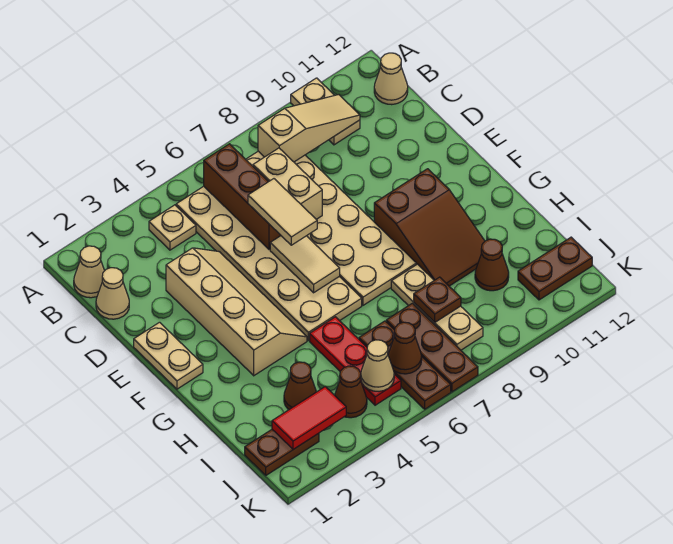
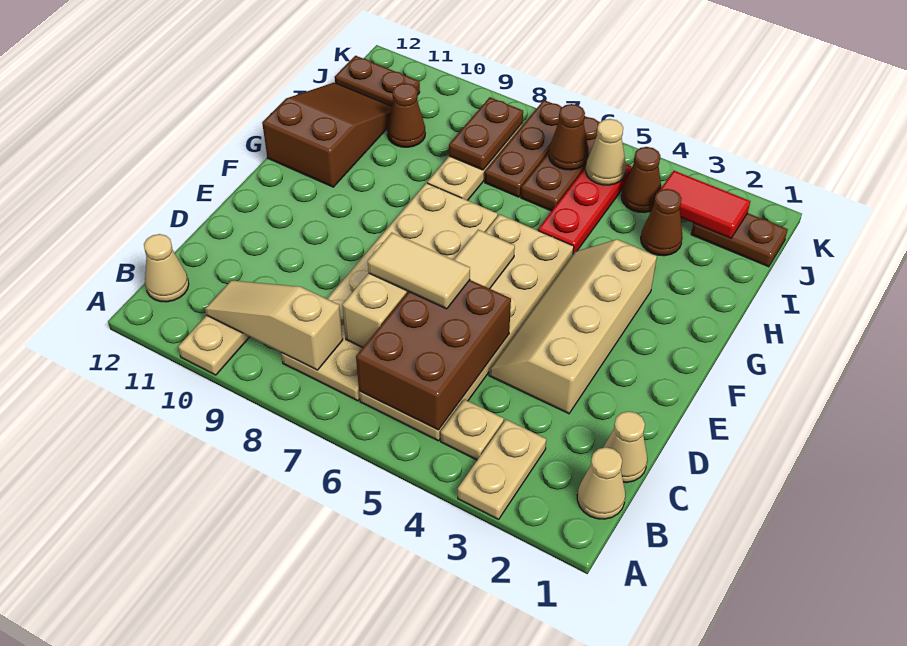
brown brick B6:D6 level 2 -> brown brick B5:D6 level 2
tan tile D6:E6 level 3 -> tan tile D6:D7 level 3
tan plate E1:F1 level 1 -> tan plate A3:B3 level 1
brown slope F9:H10 level 1 top F -> brown slope G11:I12 level 1 top G
brown plate I8 level 2 -> brown plate I8:J8 level 2

